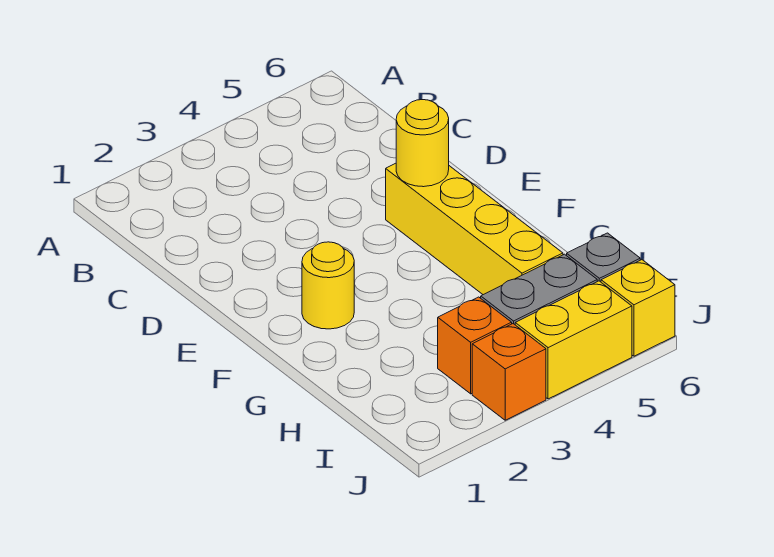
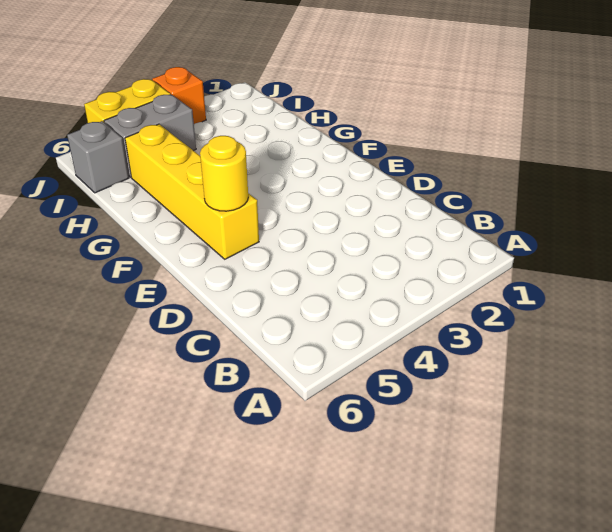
yellow round brick F2 level 1 -> none
orange brick I3 level 1 -> none
yellow brick J6 level 1 -> none

